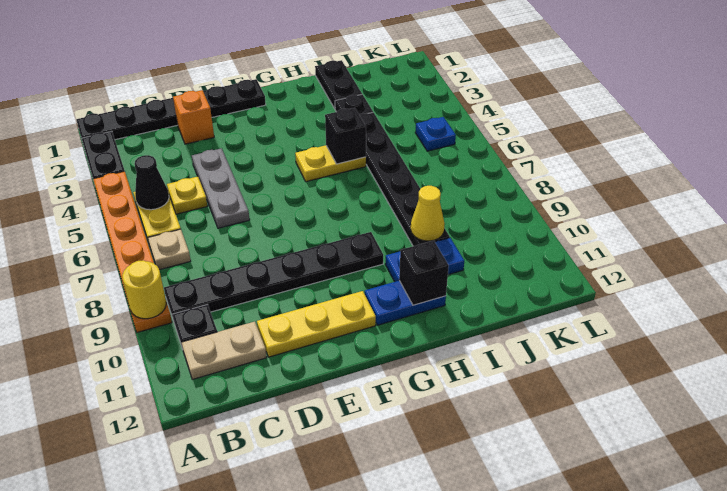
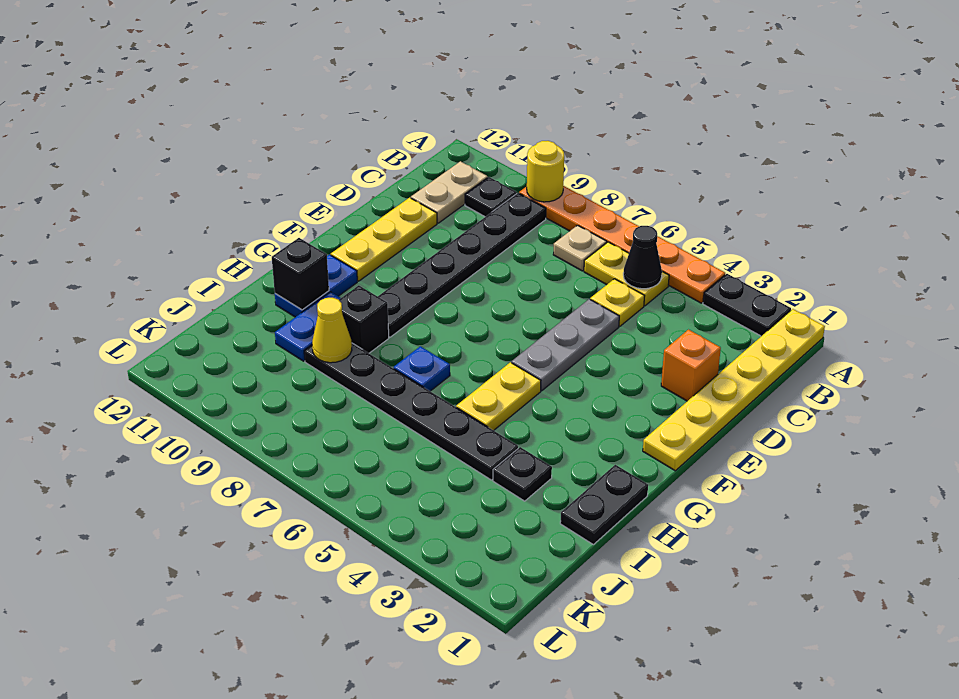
black plate A1:F1 level 1 -> yellow plate A1:F1 level 1
grey plate D4:D6 level 1 -> grey plate D5:F5 level 1
black brick H5 level 2 -> black brick H9 level 1
black plate I1:I2 level 1 -> black plate H1:I1 level 1
blue plate K5 level 1 -> blue plate H7 level 1

